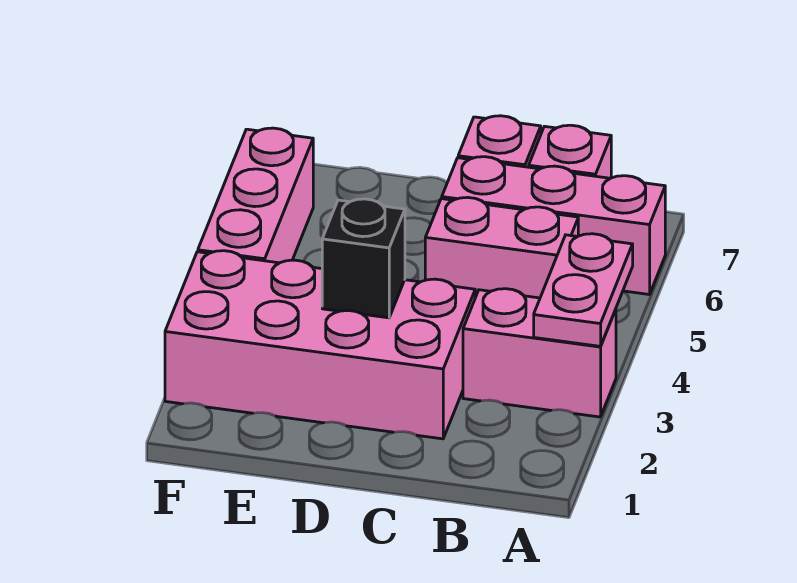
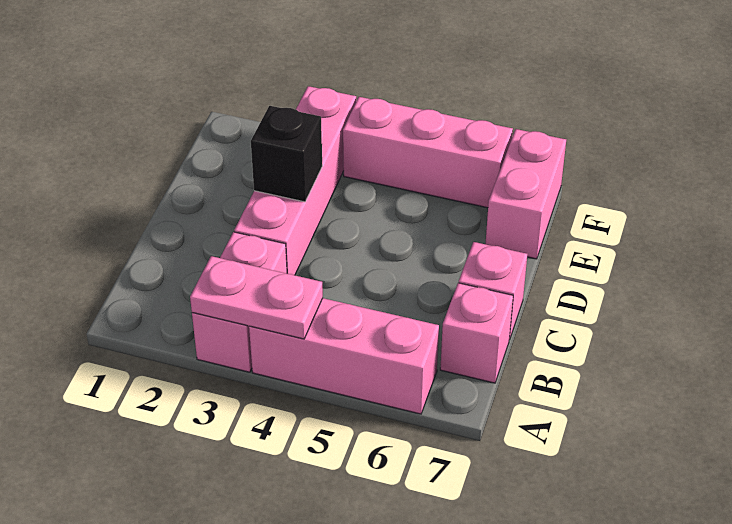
pink brick A6:C6 level 1 -> pink brick A4:A6 level 1
pink brick B5:C5 level 1 -> pink brick E7:F7 level 1
pink brick C2:F3 level 1 -> pink brick C3:F3 level 1

